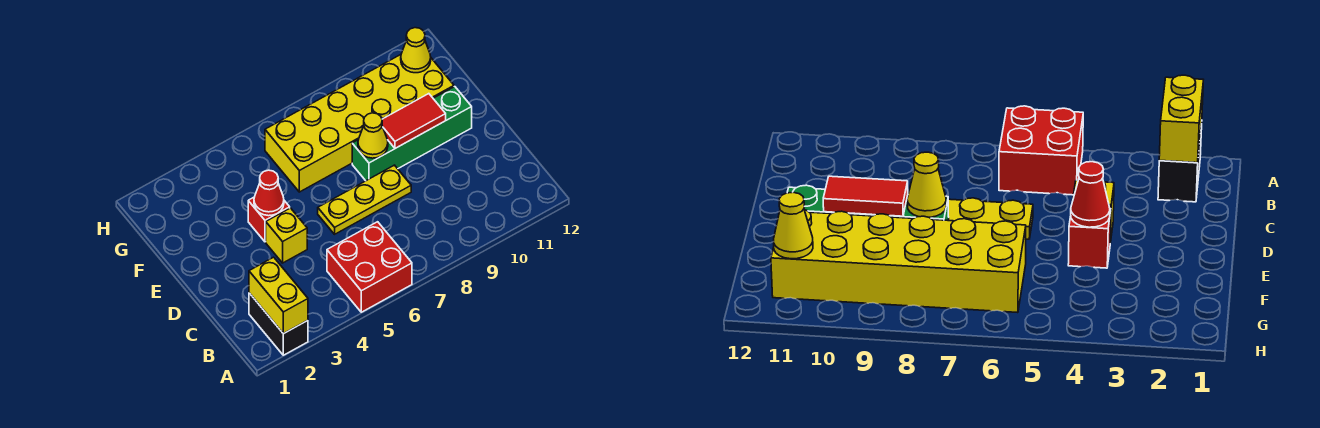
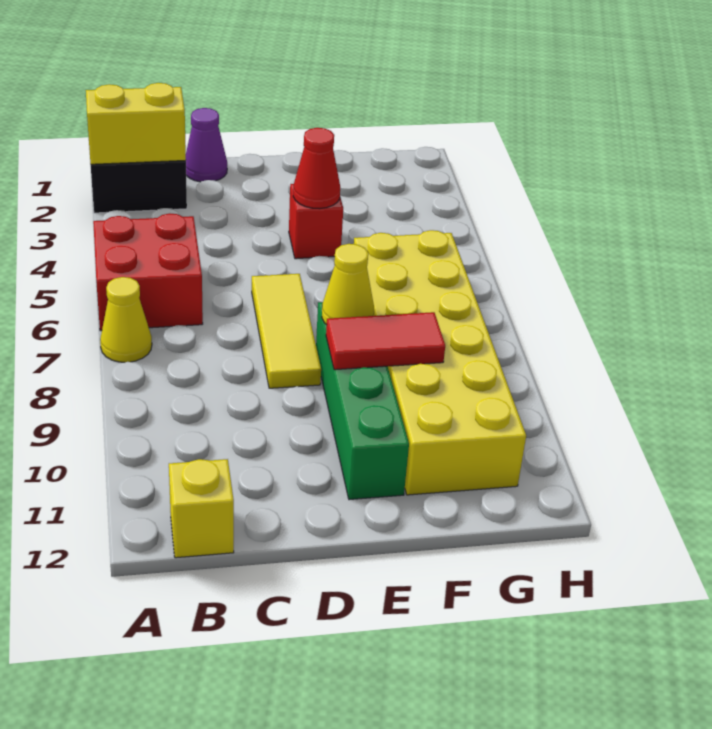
none -> purple cone C1 level 1
yellow brick D4 level 1 -> yellow brick B12 level 1
yellow plate D6:D8 level 1 -> yellow tile D6:D8 level 1
red tile E9:E10 level 2 -> red tile E9:F9 level 2
yellow cone G11 level 2 -> yellow cone A7 level 1

